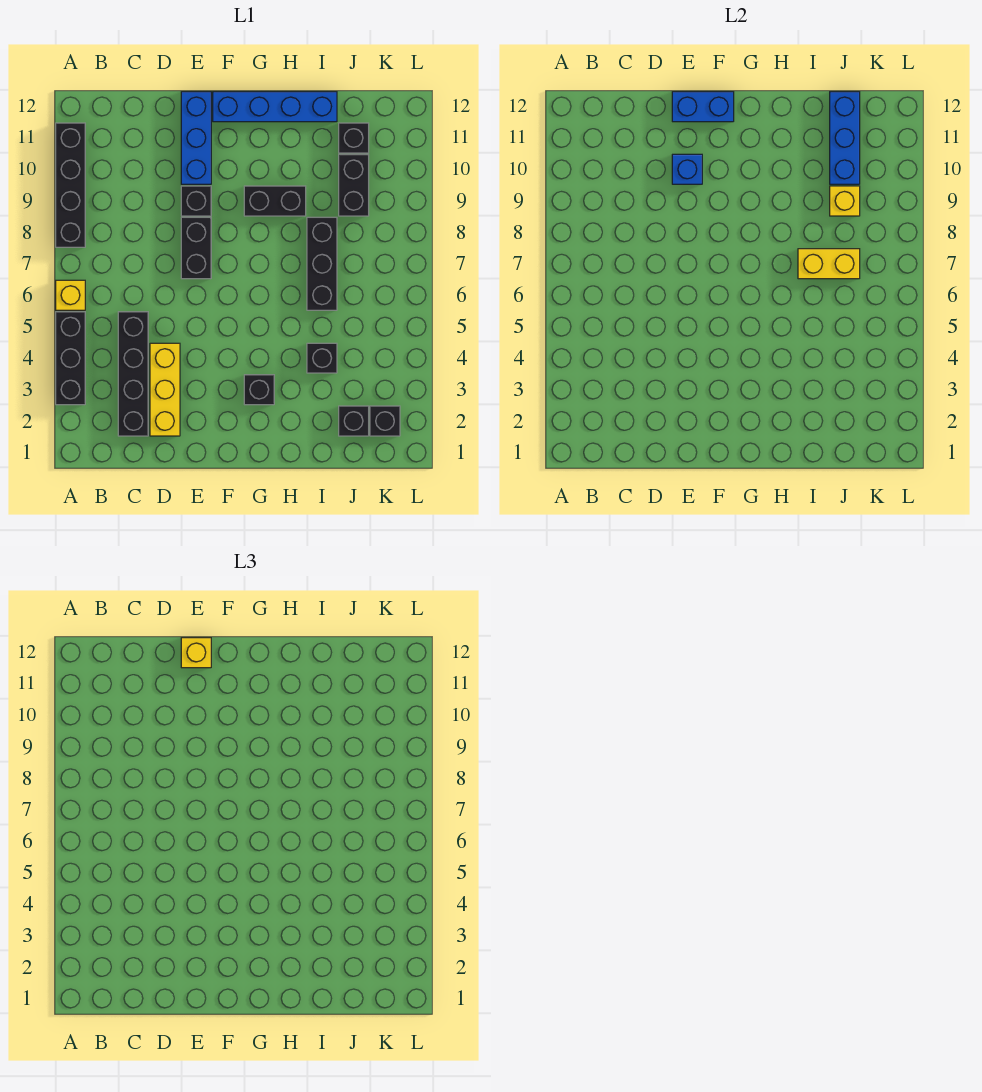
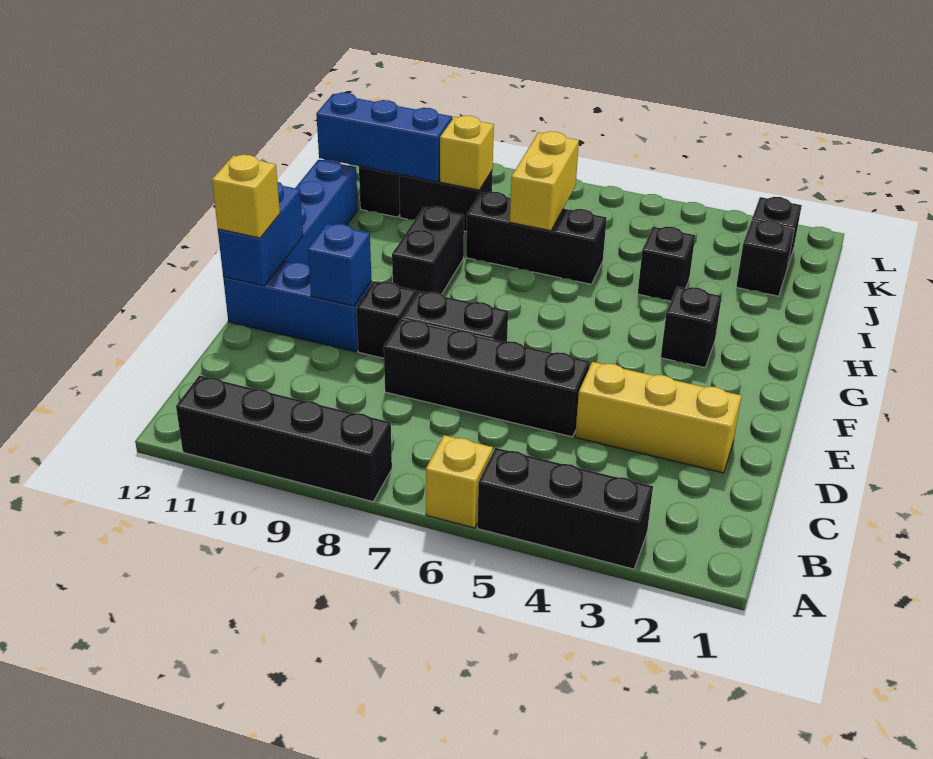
black brick C2:C5 level 1 -> black brick D5:D8 level 1

